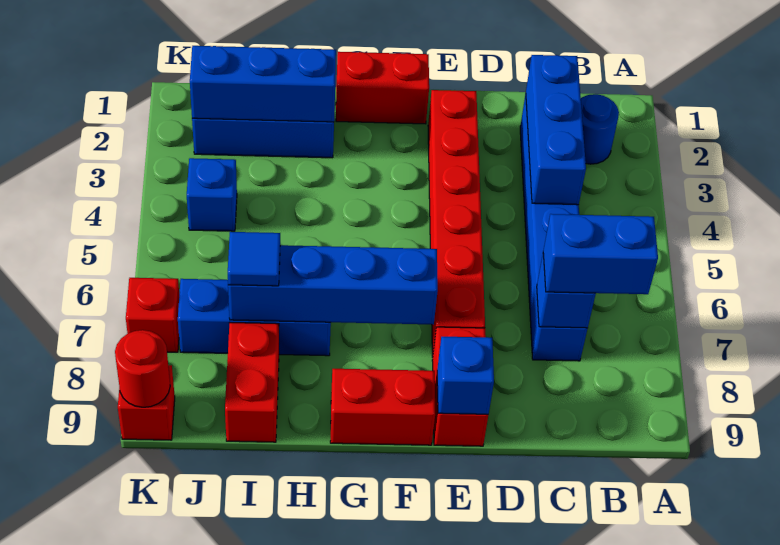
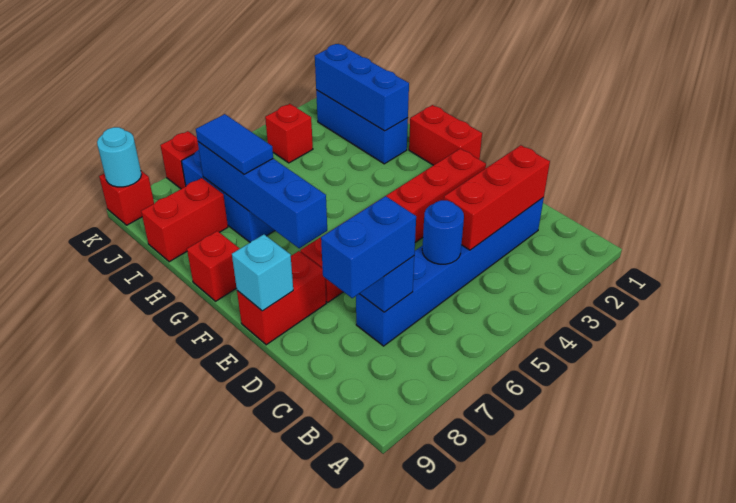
blue round brick B2 level 1 -> blue round brick C5 level 2
blue brick B7:C7 level 3 -> blue brick C7:C8 level 3
blue brick C2:C4 level 2 -> red brick C2:C4 level 2
blue brick E9 level 2 -> cyan brick E9 level 2
red brick F9:G9 level 1 -> red brick G9 level 1
blue tile I7 level 3 -> blue tile H7:I7 level 3
blue brick J4 level 1 -> red brick J4 level 1
red round brick K9 level 2 -> cyan round brick K9 level 2

